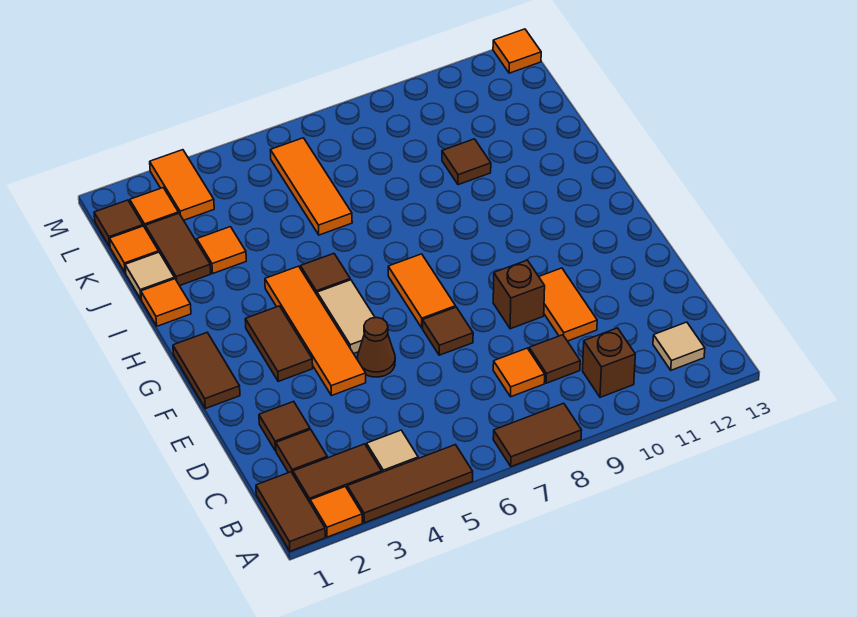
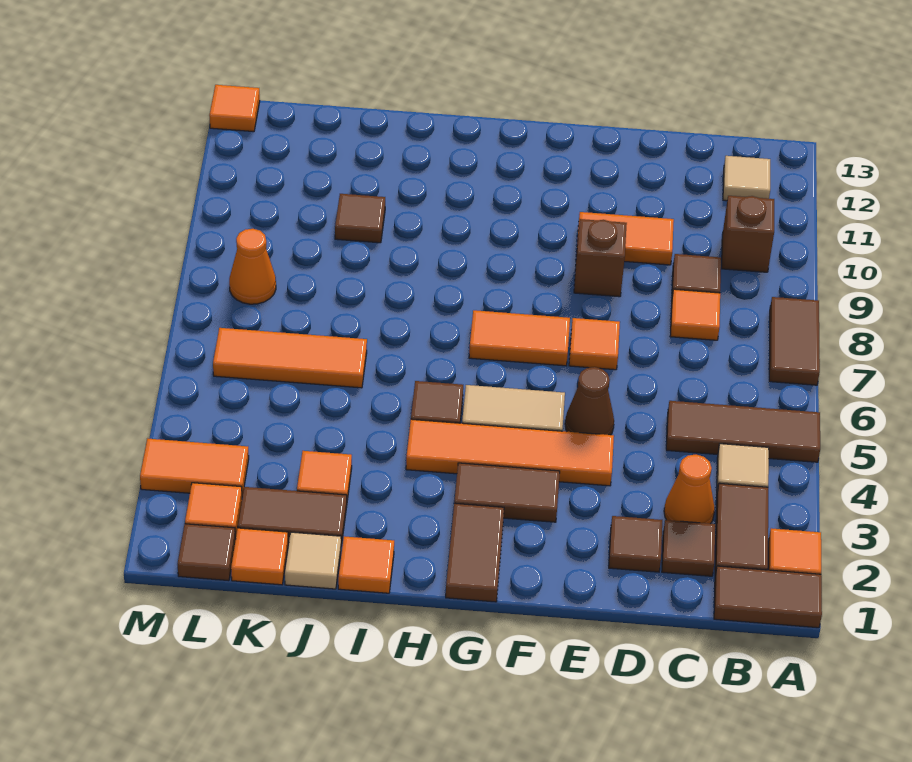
brown tile A3:A5 level 1 -> brown tile A5:C5 level 1
none -> orange cone C3 level 1
brown tile E7 level 1 -> orange tile E7 level 1
brown tile F1:G1 level 1 -> brown tile G1:G2 level 1
none -> orange cone L8 level 1

